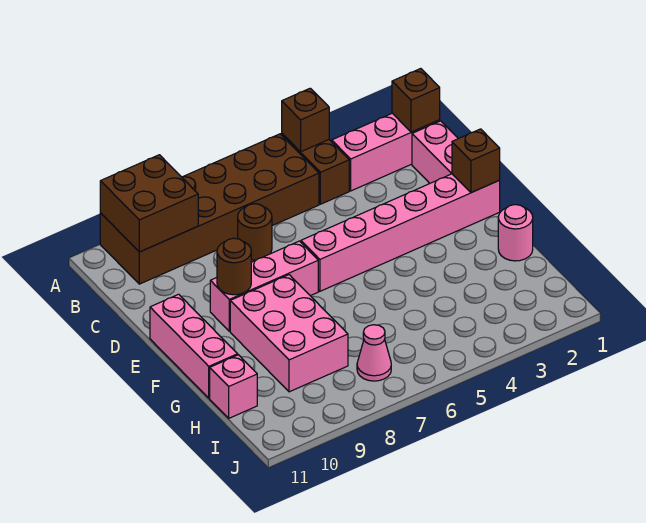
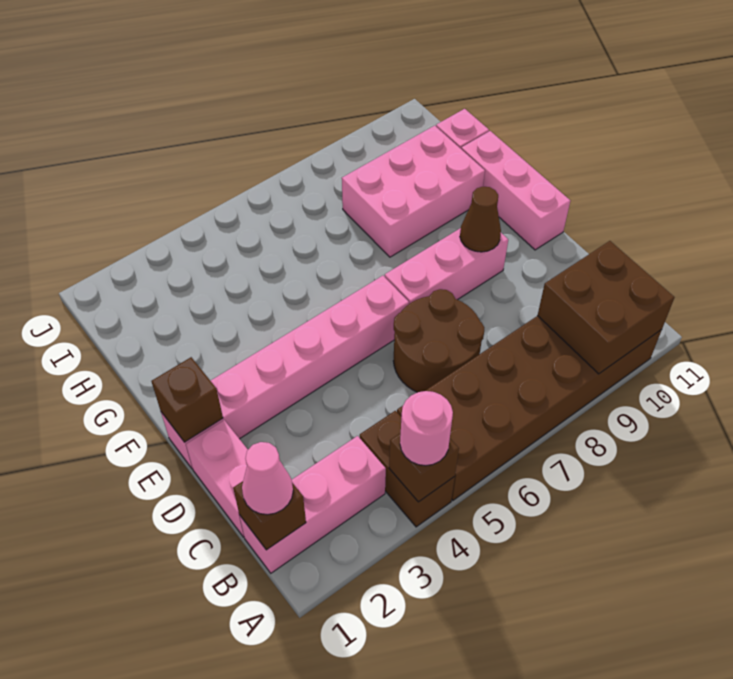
brown round brick C7 level 1 -> brown round brick C6:D7 level 1
brown round brick E9 level 2 -> brown cone E9 level 2
pink brick F8:H9 level 1 -> pink brick G8:H10 level 1
pink round brick G1 level 1 -> pink round brick A4 level 3
pink cone I7 level 1 -> pink cone B1 level 3

